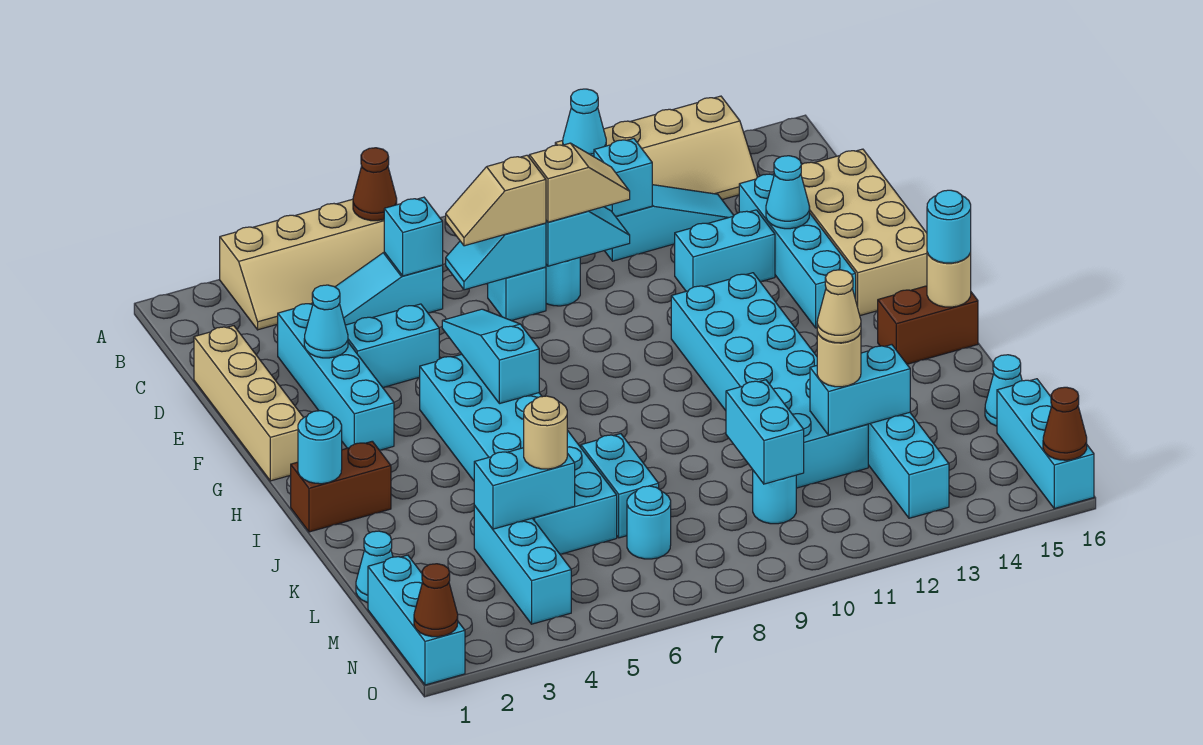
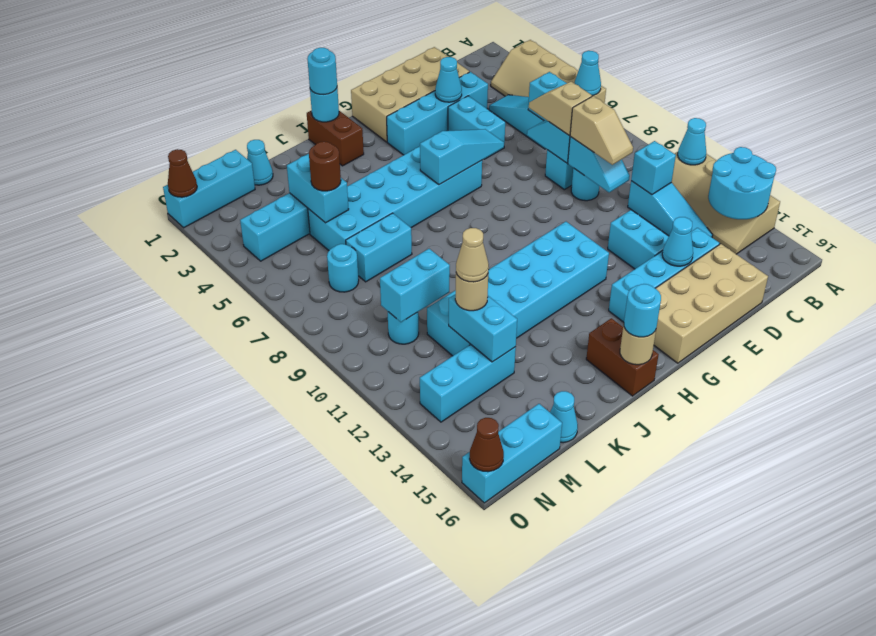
brown cone A6 level 2 -> cyan cone A6 level 2
none -> cyan round brick A13:B14 level 2
tan brick D1:G1 level 1 -> tan brick D1:G2 level 1
none -> cyan round brick I1 level 3
tan round brick L5 level 3 -> brown round brick L5 level 3

